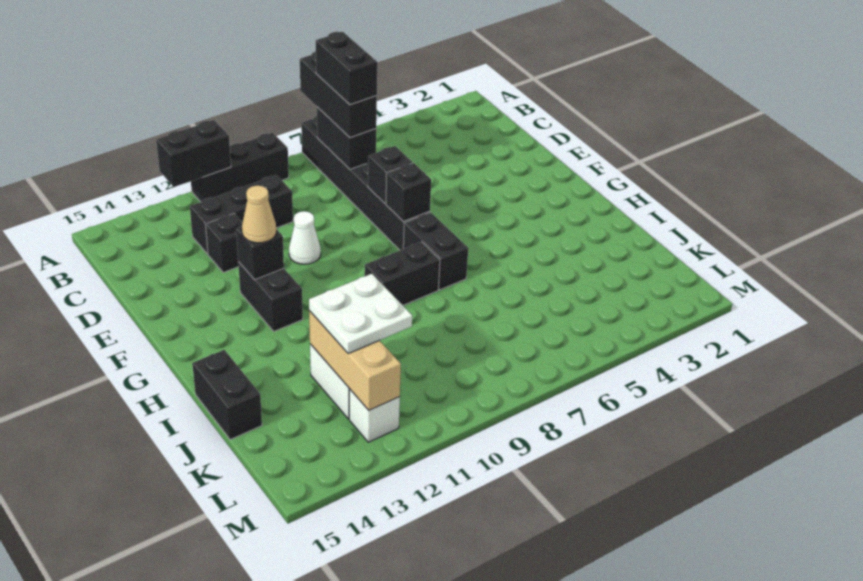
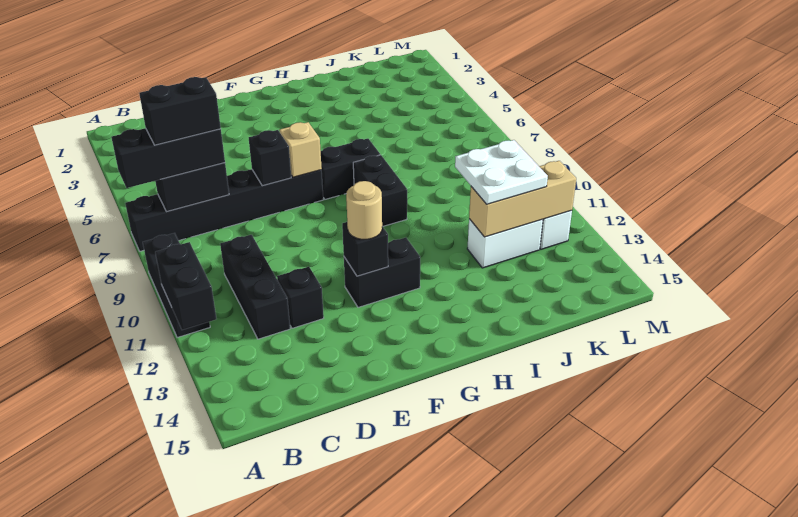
white cone E10 level 1 -> none
black brick F7 level 2 -> tan brick F7 level 2
tan cone F12 level 3 -> tan round brick F12 level 3
black brick I15:J15 level 1 -> none

